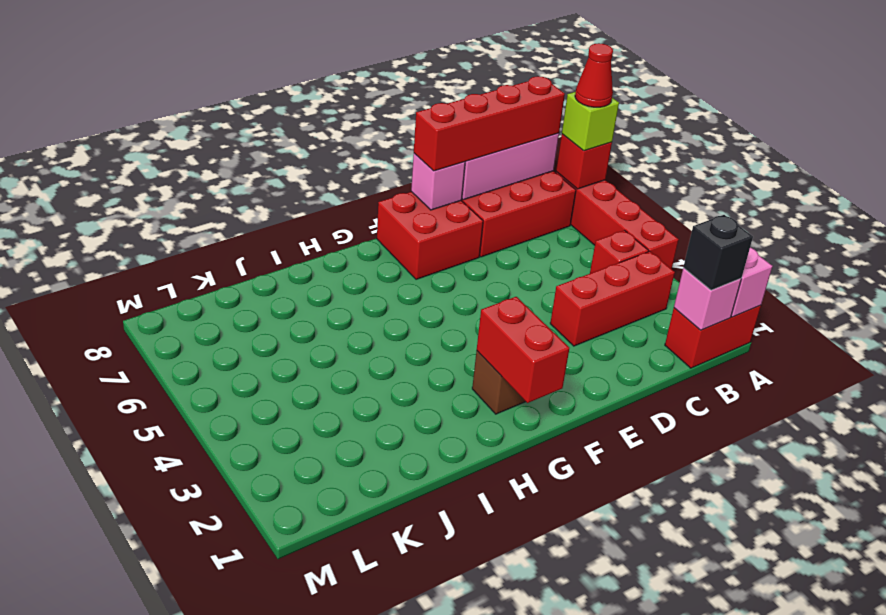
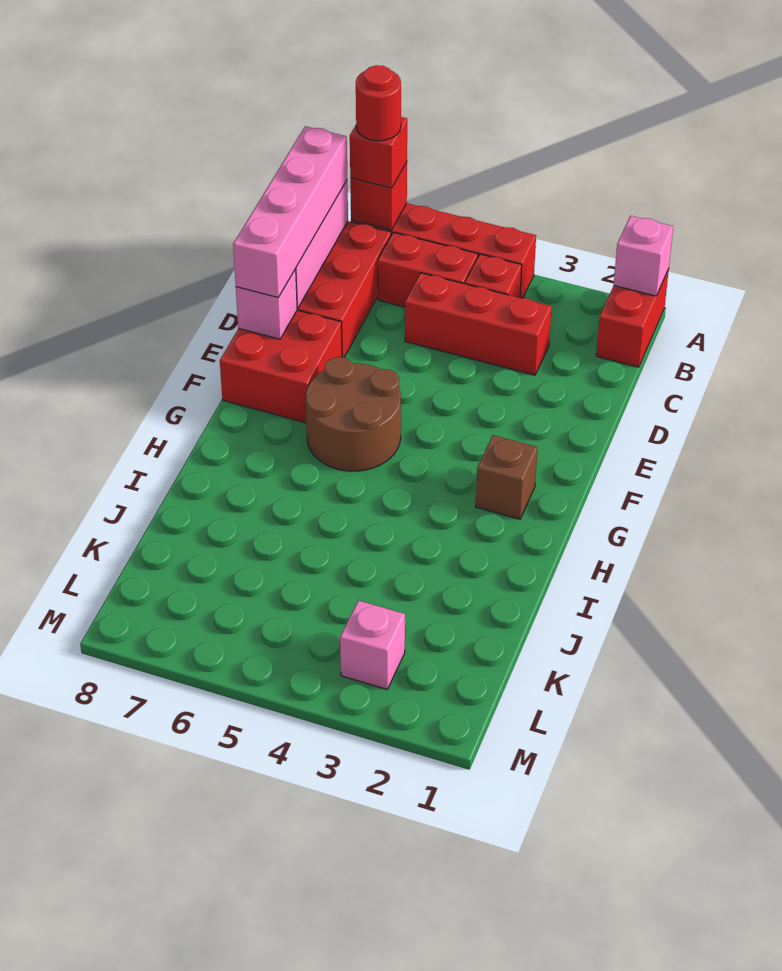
lime brick A7 level 3 -> red brick A7 level 3
red cone A7 level 4 -> red round brick A7 level 4
pink brick B1 level 2 -> pink brick L3 level 1
black brick B1 level 3 -> none
red brick B3:D3 level 1 -> red brick C3:C5 level 1
red brick B8:E8 level 3 -> pink brick B8:E8 level 3
none -> brown round brick F5:G6 level 1
red brick G1:G2 level 2 -> red brick B5:B6 level 1

